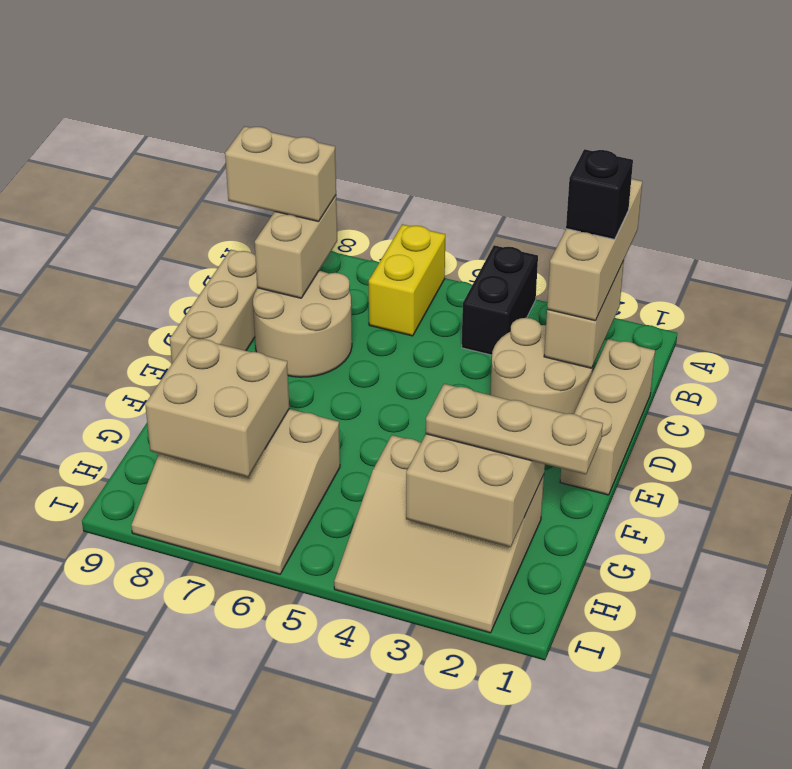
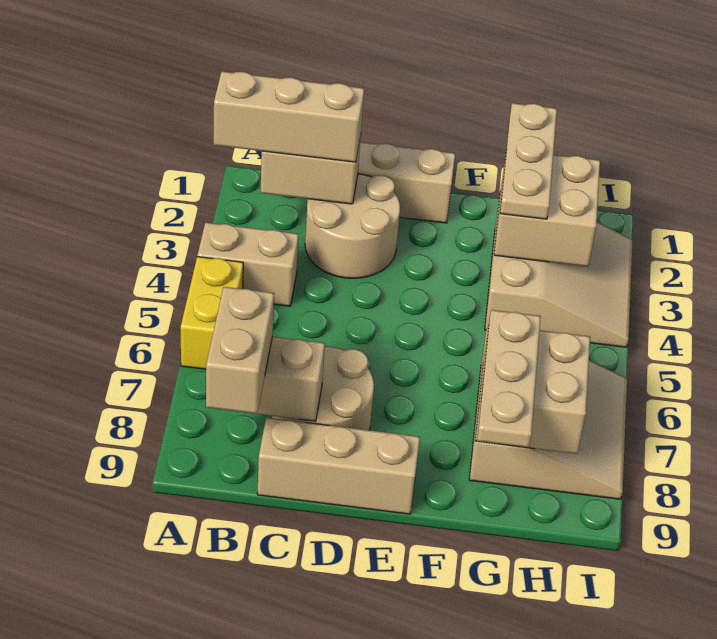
black brick A4:B4 level 1 -> tan brick A4:B4 level 1
yellow brick A6:B6 level 1 -> yellow brick A5:A6 level 1
black brick B2 level 4 -> none
none -> tan plate G7:G9 level 3

